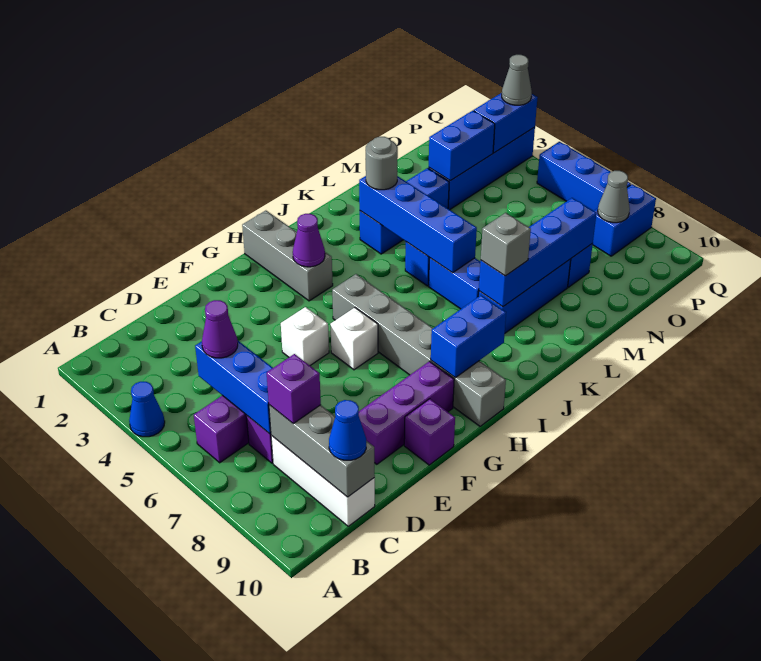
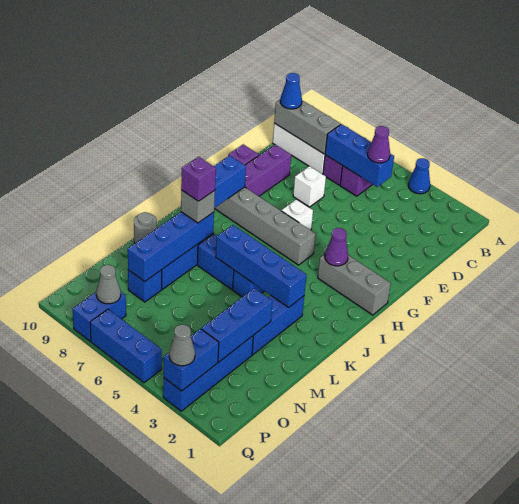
purple brick C8 level 3 -> purple brick K8 level 4
white brick F5 level 1 -> white brick E7 level 1
grey round brick K3 level 3 -> grey round brick L10 level 1
blue brick N3:O3 level 2 -> blue brick M3:O3 level 2

